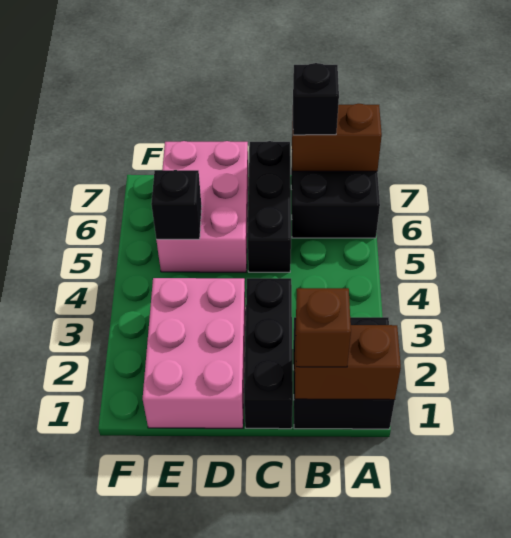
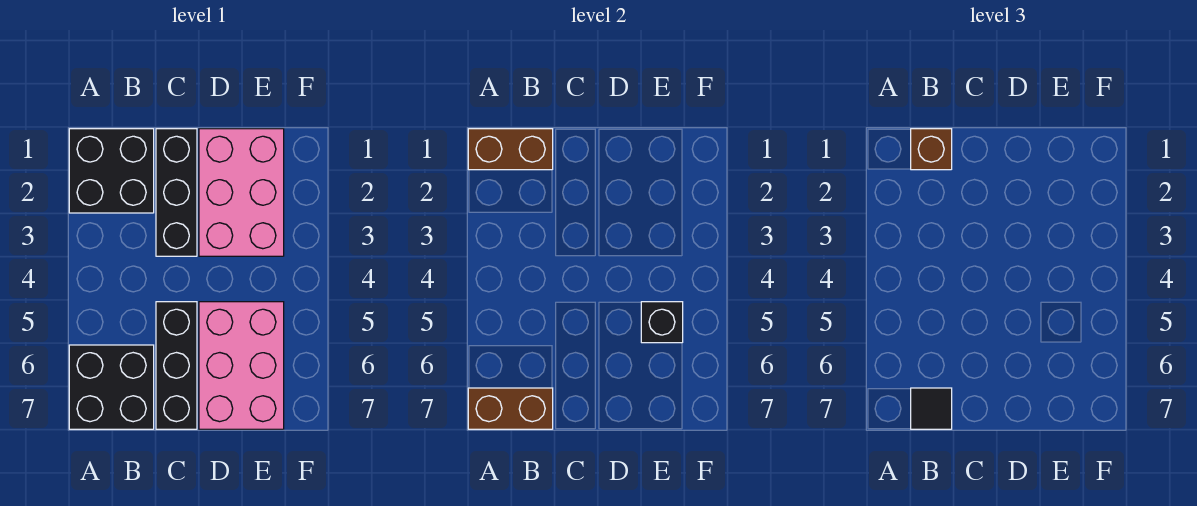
black brick B7 level 3 -> black tile B7 level 3

